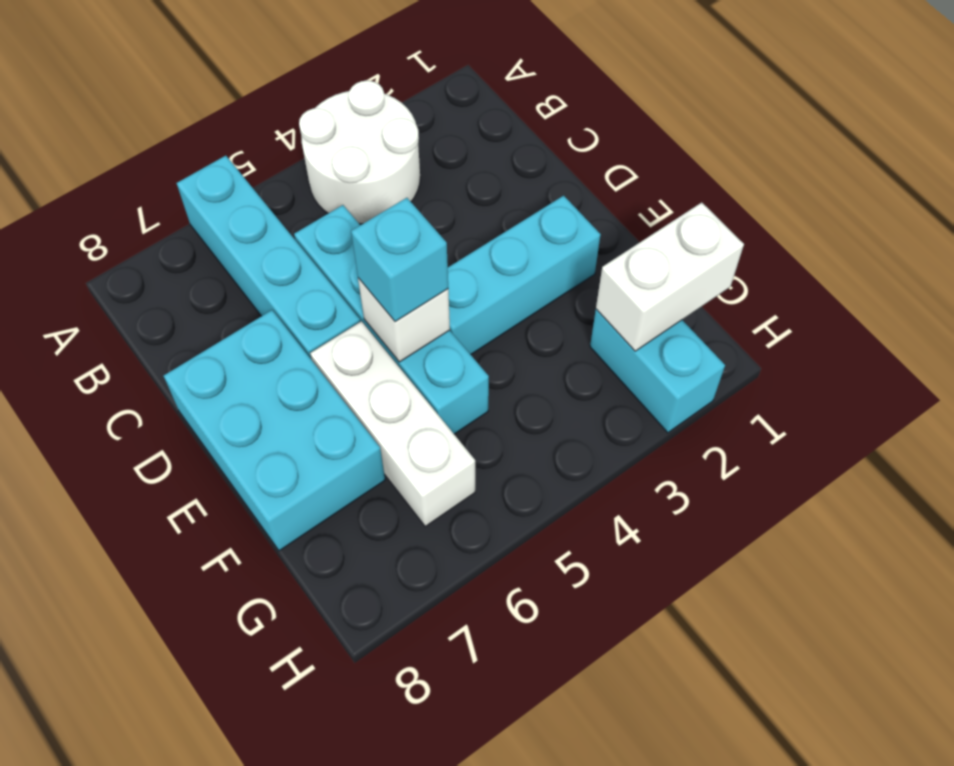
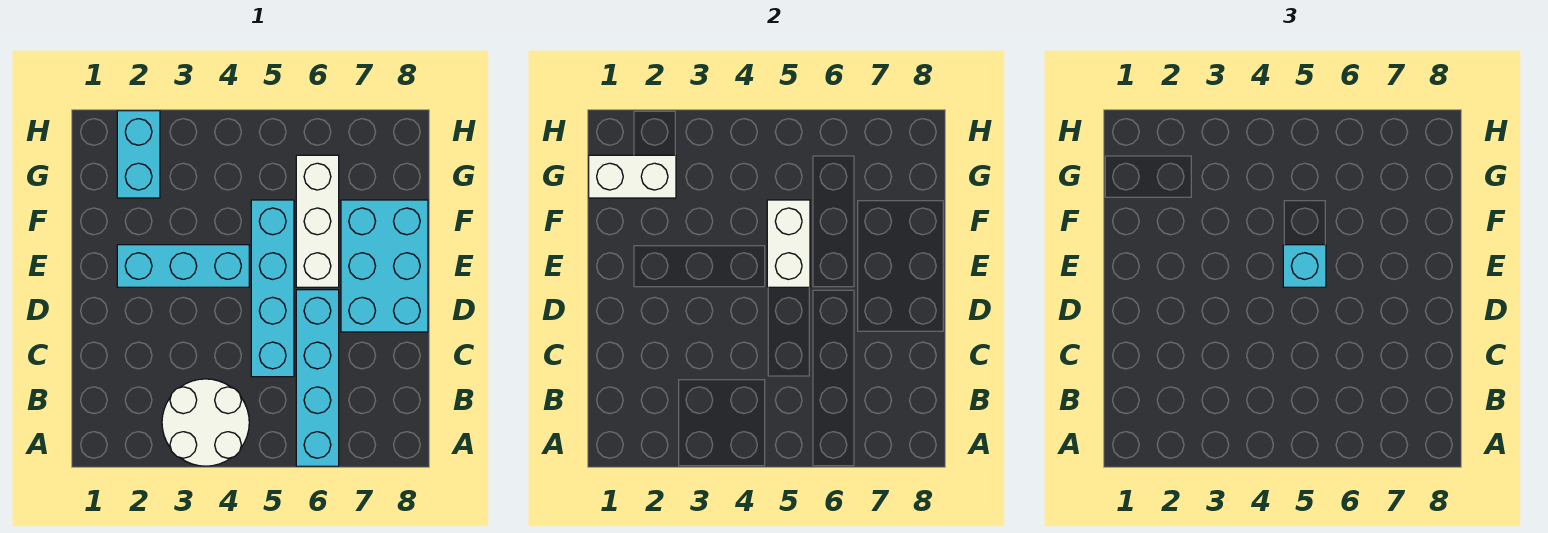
white brick E5 level 2 -> white brick E5:F5 level 2

